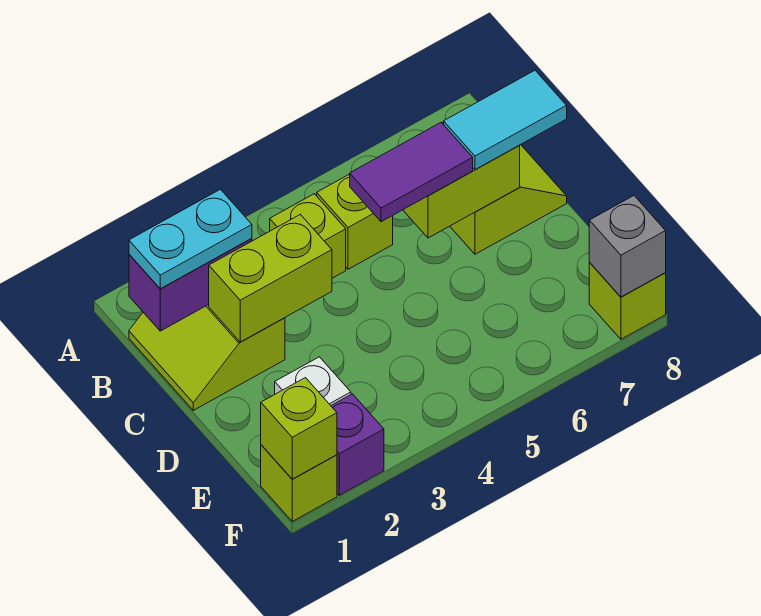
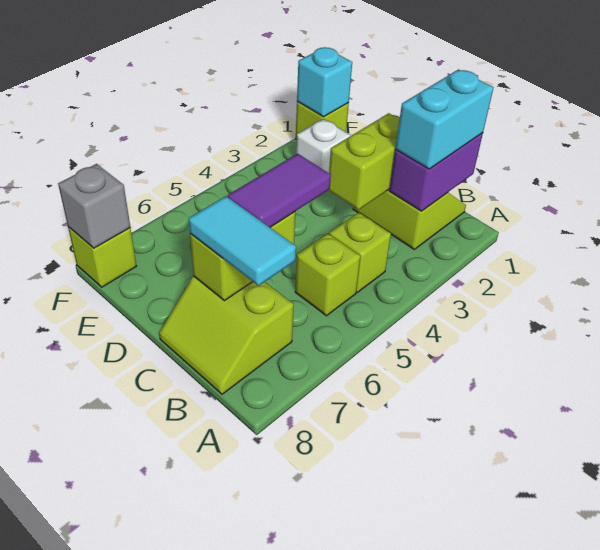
cyan plate B1:B2 level 3 -> cyan brick B1:B2 level 3
cyan tile C7:C8 level 3 -> cyan tile B7:C7 level 3
lime brick F1 level 2 -> cyan brick F1 level 2
purple brick F2 level 1 -> none

